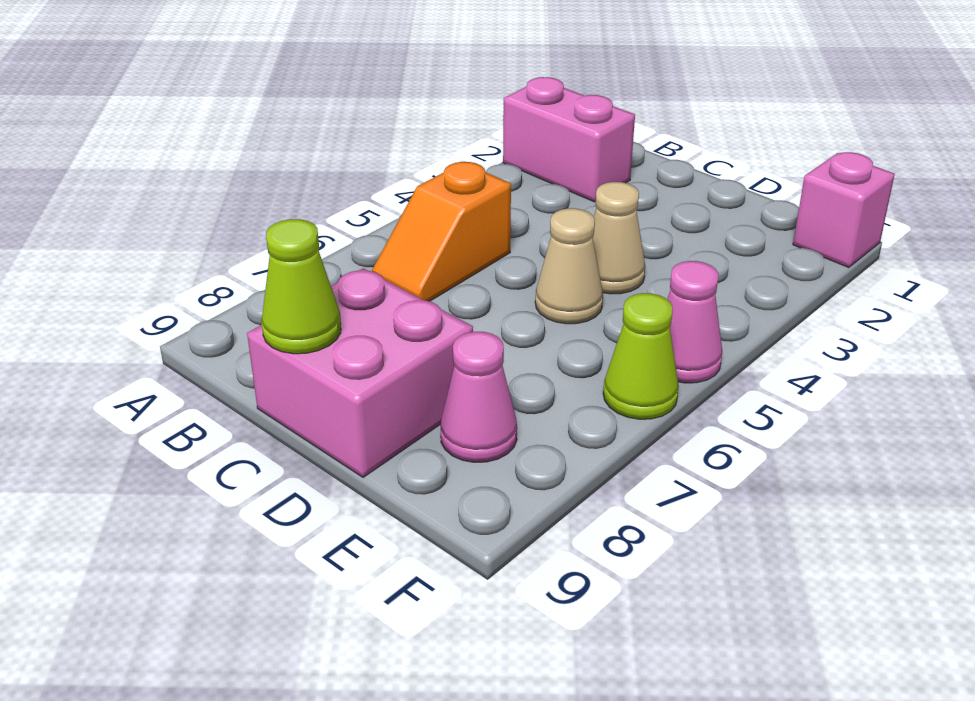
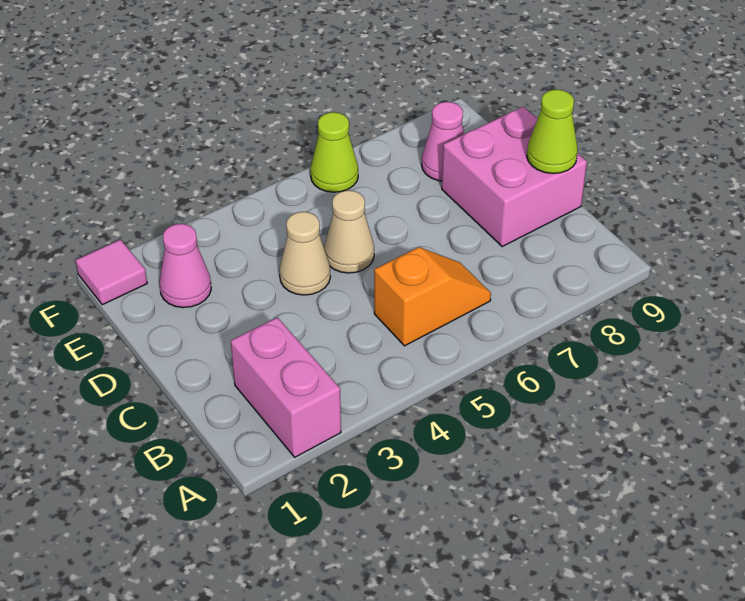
pink brick F1 level 1 -> pink tile F1 level 1
pink cone F5 level 1 -> pink cone E2 level 1

